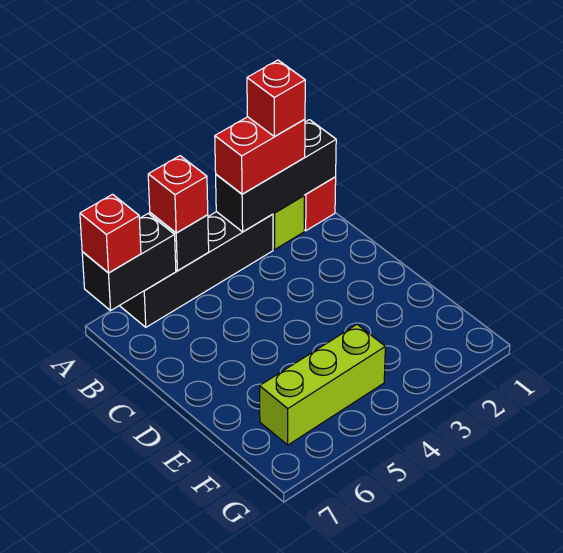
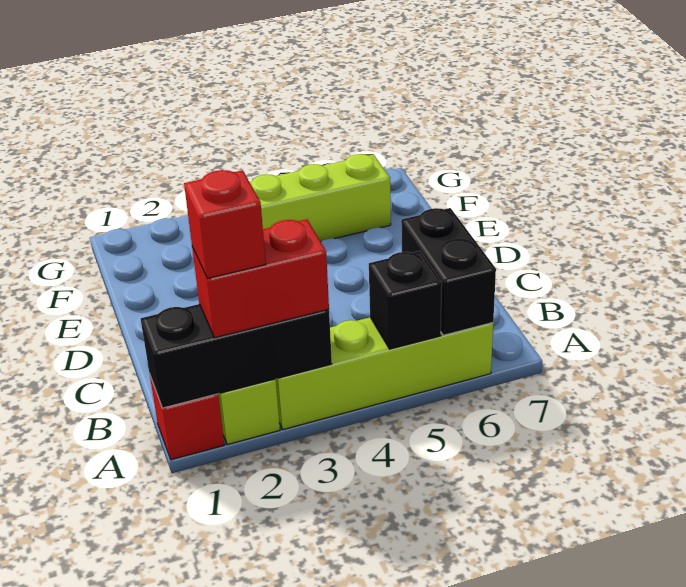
black brick A3:A6 level 1 -> lime brick A3:A6 level 1
red brick A5 level 3 -> none
black brick A6:A7 level 2 -> black brick A6:B6 level 2
red brick A7 level 3 -> none

